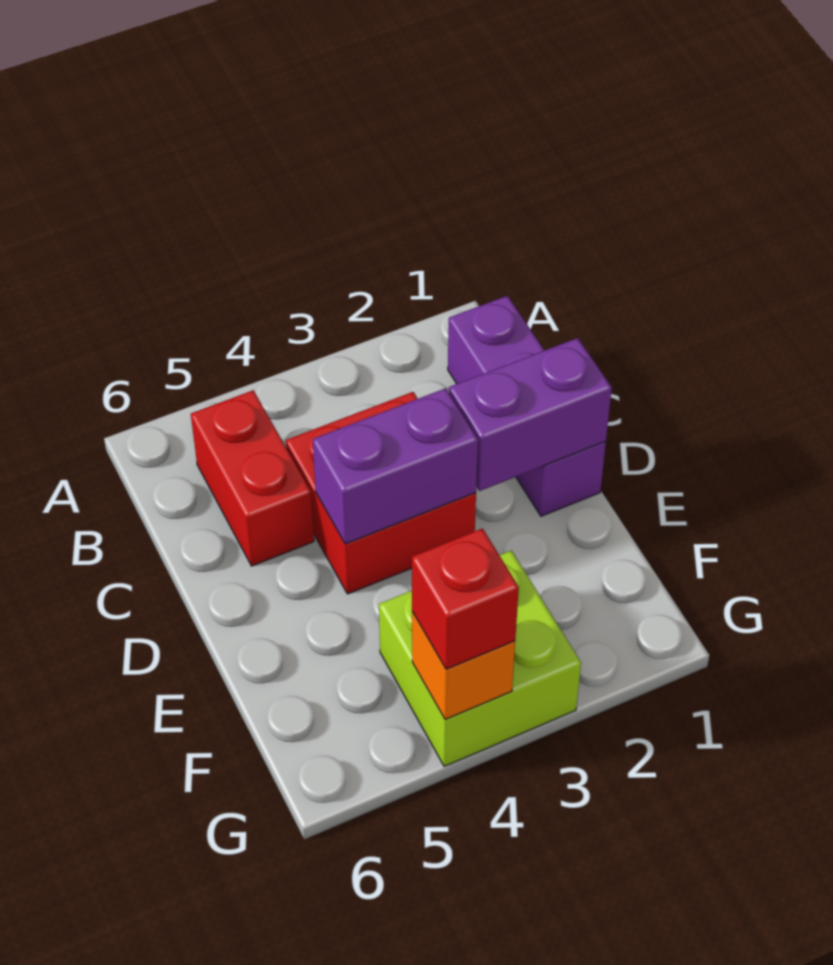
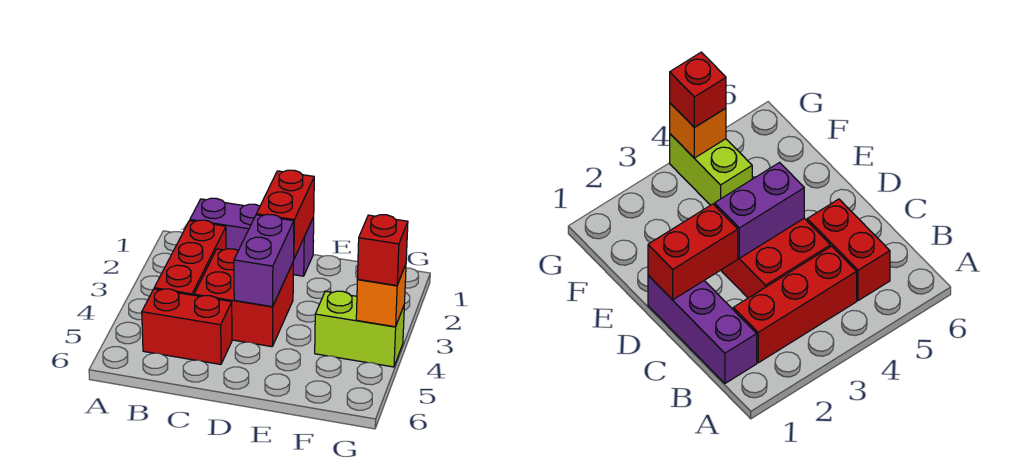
none -> red brick B2:B4 level 1
purple brick D1:D2 level 2 -> red brick D1:D2 level 2
lime brick F3:G4 level 1 -> lime brick F4:G4 level 1

